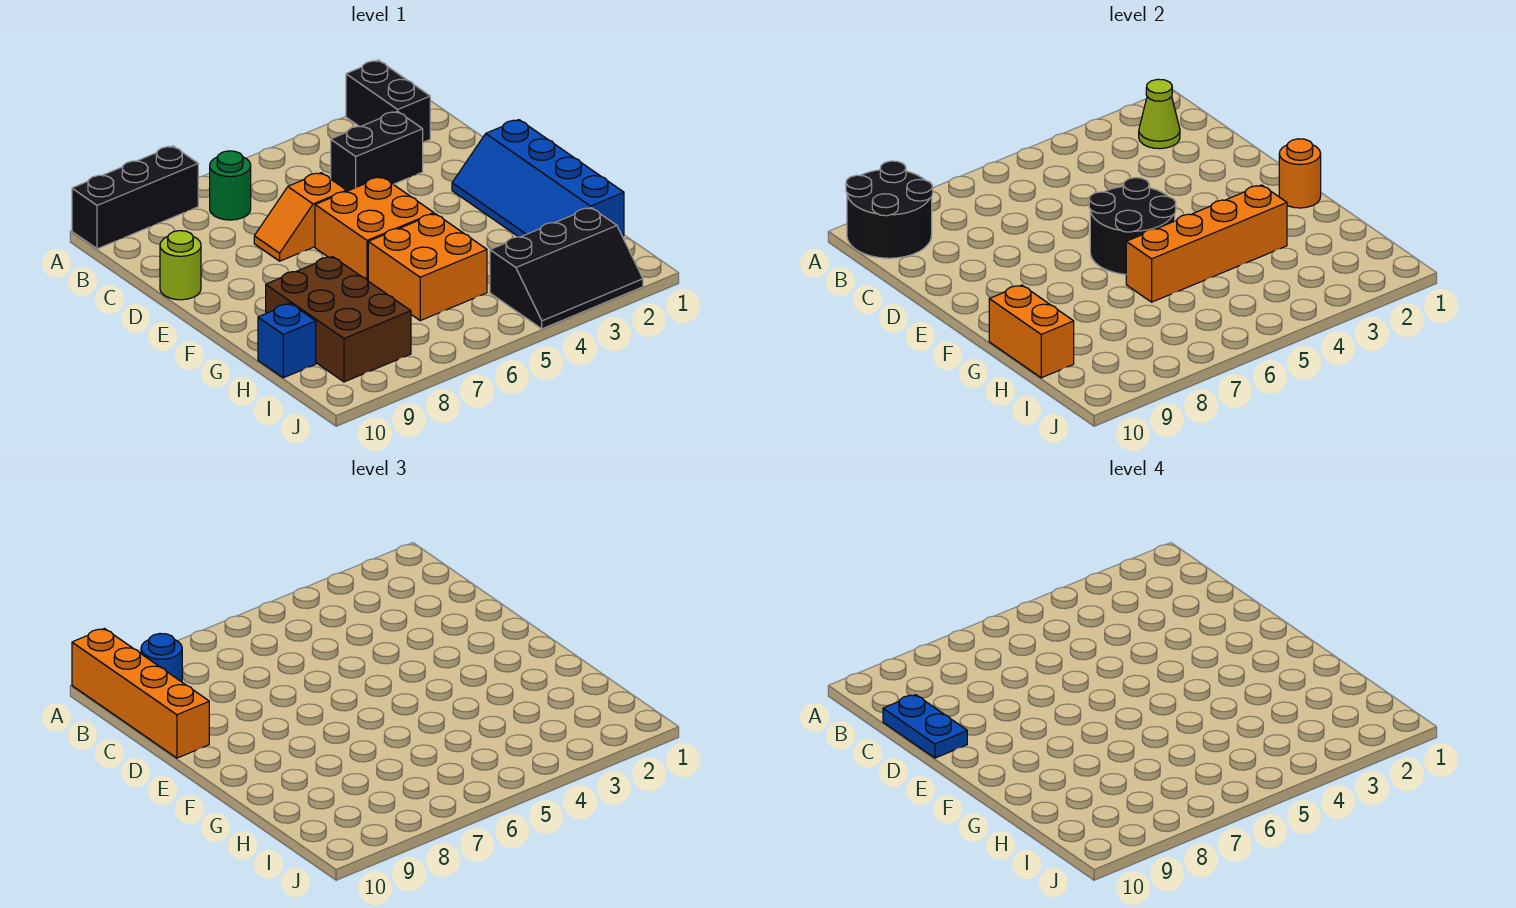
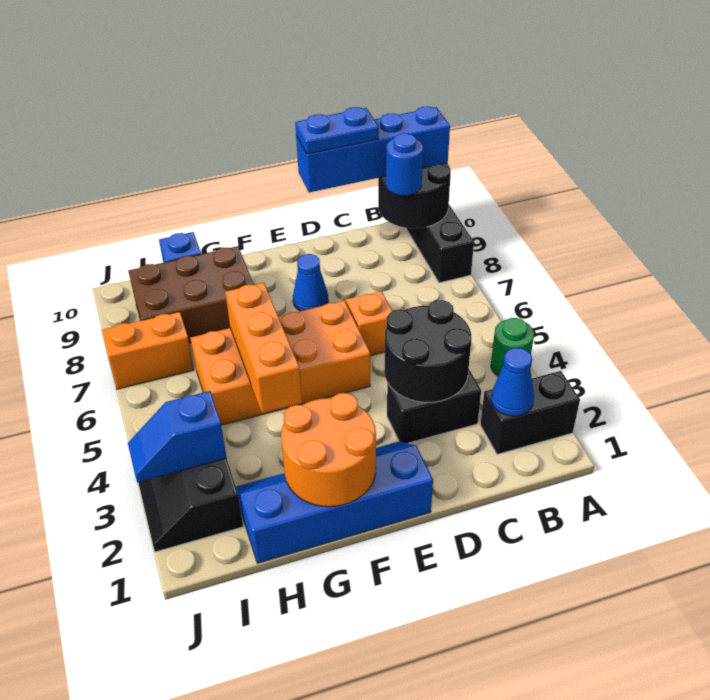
orange brick A10:D10 level 3 -> blue brick A10:D10 level 3
lime cone B2 level 2 -> blue cone B2 level 2
green round brick B7 level 1 -> green round brick A4 level 1
black brick C3:C4 level 1 -> black brick C3:D3 level 1
lime round brick D10 level 1 -> none
black round brick E5:F6 level 2 -> black round brick C3:D4 level 2
none -> blue cone E8 level 1
orange round brick F1 level 2 -> orange round brick F1:G2 level 2
orange brick G3:G6 level 2 -> orange brick G4:G6 level 2
orange brick G10:H10 level 2 -> orange brick I7:J7 level 1
none -> blue slope I3:J3 level 2 top I

